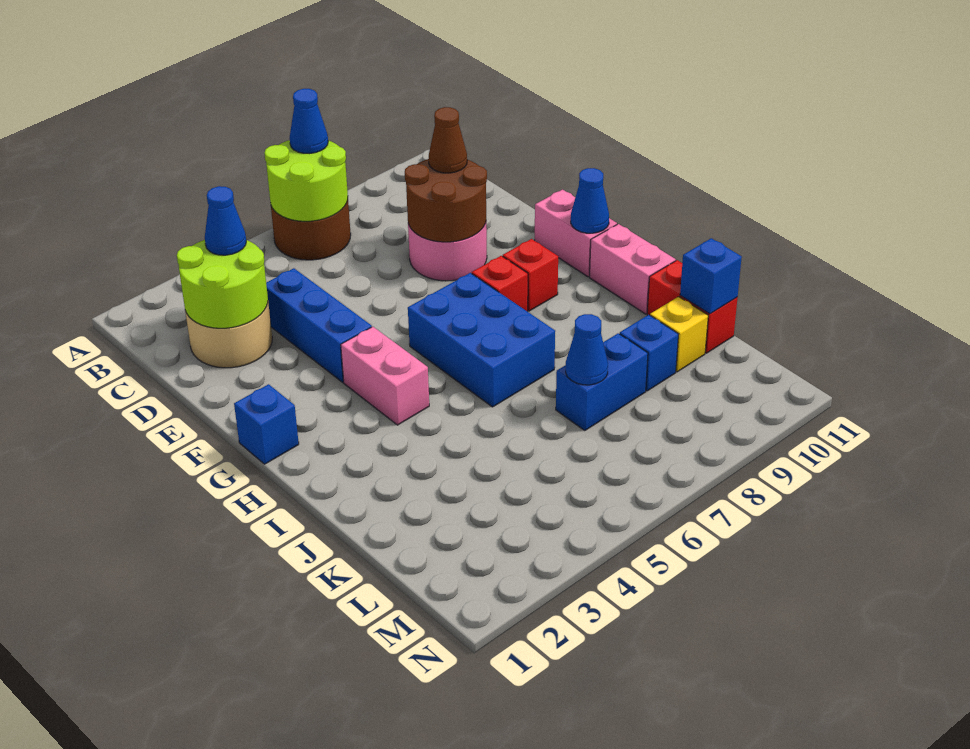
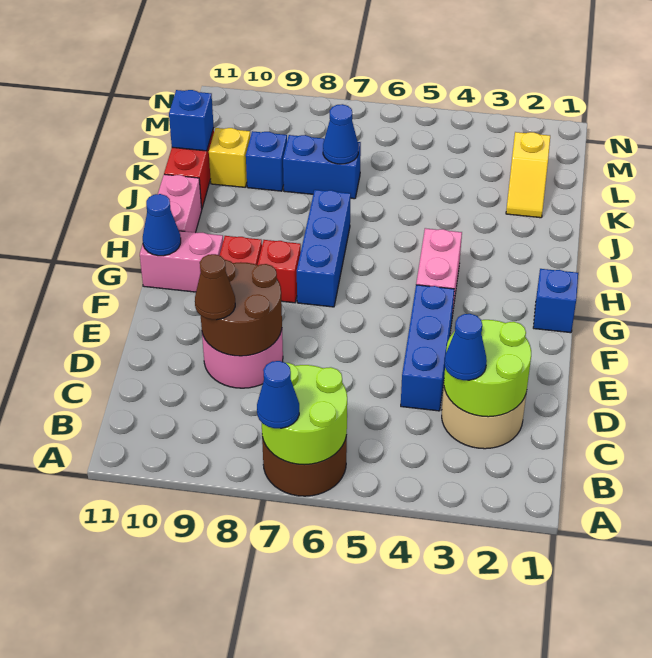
pink brick F11:G11 level 1 -> pink brick G10:G11 level 1
blue brick G6:I7 level 1 -> blue brick G7:I7 level 1
none -> yellow slope K2:L2 level 1 top L

